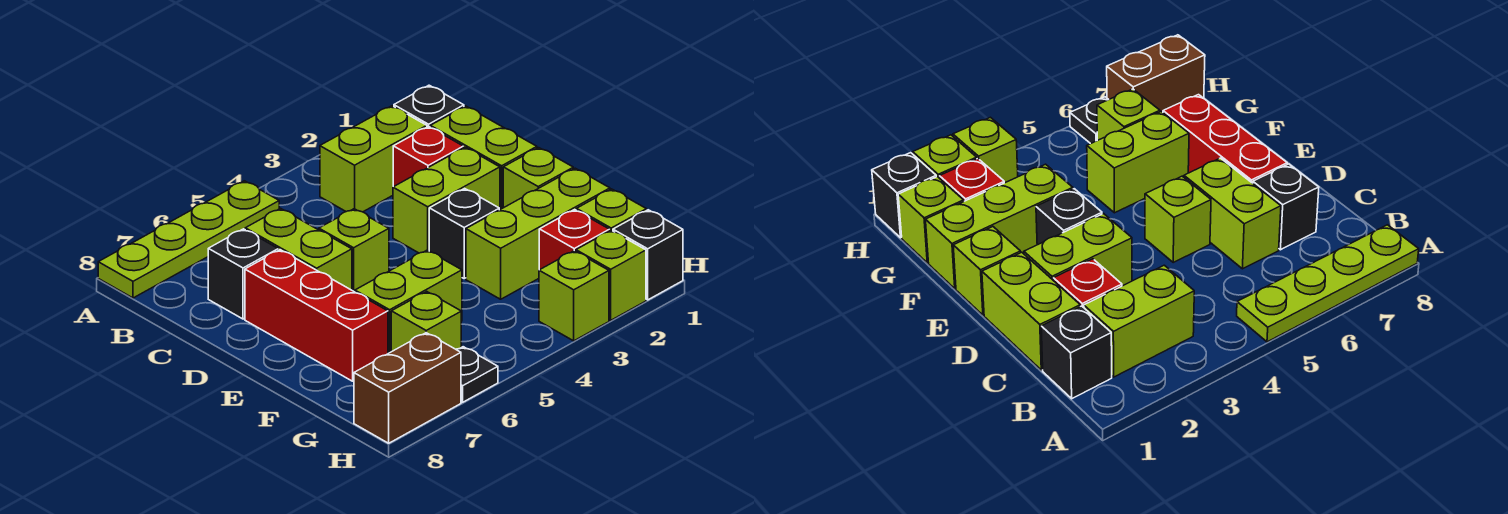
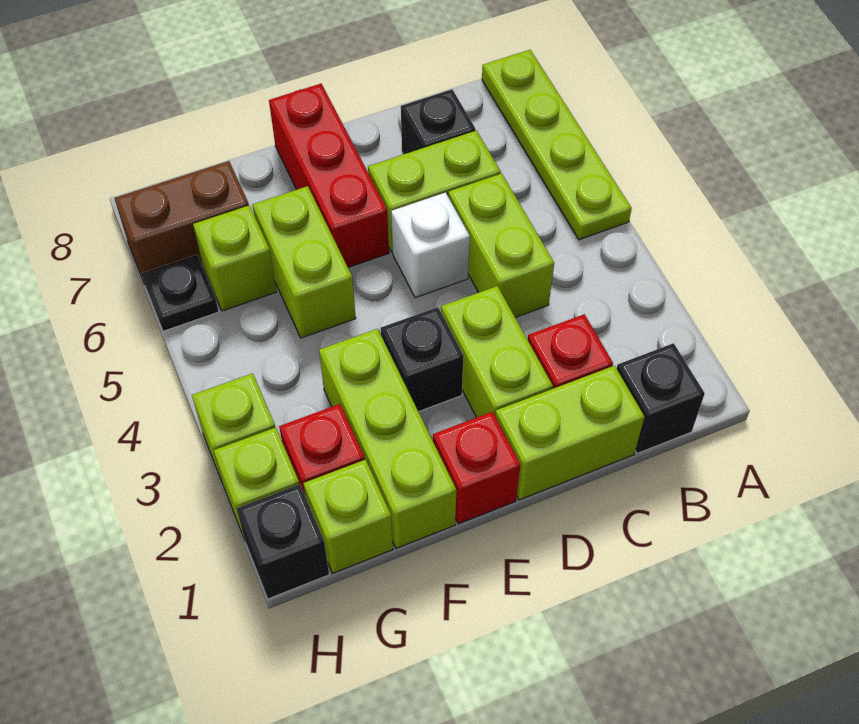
lime brick B2:B3 level 1 -> lime brick C4:C5 level 1
lime brick D5 level 1 -> white brick D5 level 1
red brick D7:F7 level 1 -> red brick E6:E8 level 1
lime brick E1 level 1 -> red brick E1 level 1
brown brick H7:H8 level 1 -> brown brick G7:H7 level 1

